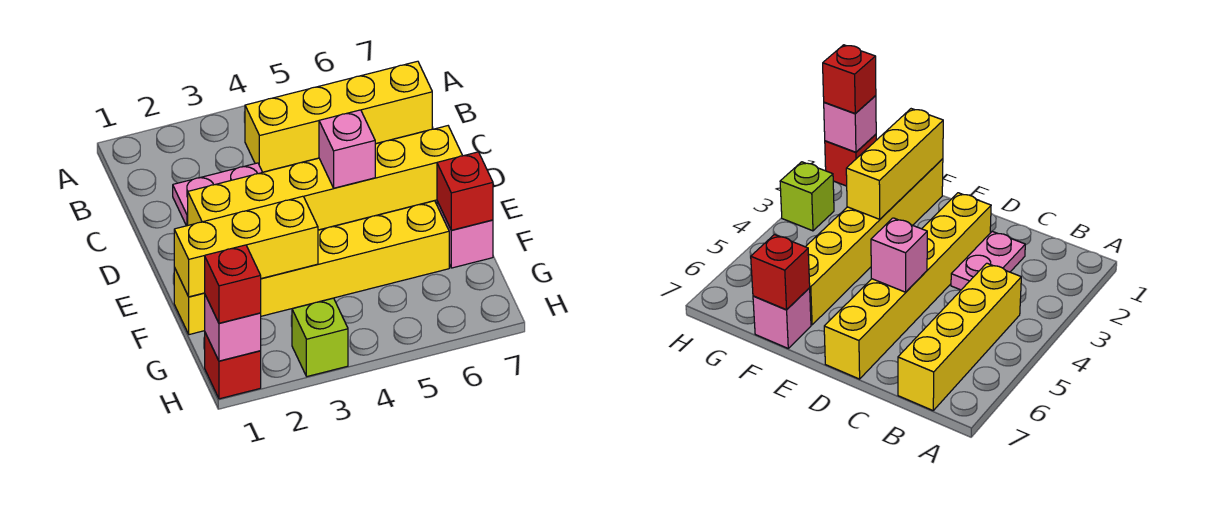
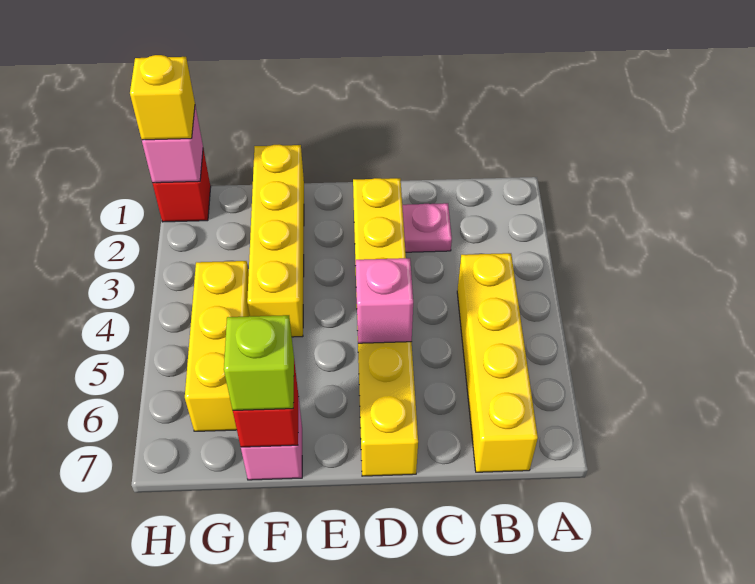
pink plate C2:C3 level 1 -> pink plate C2 level 1
yellow brick F1:F6 level 1 -> yellow brick F1:F4 level 1
yellow brick F1:F3 level 2 -> yellow brick G4:G6 level 1
red brick H1 level 3 -> yellow brick H1 level 3
lime brick H3 level 1 -> lime brick F7 level 3

